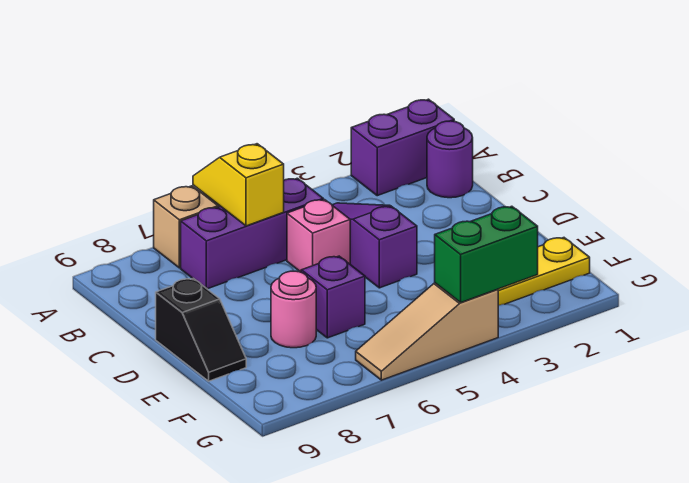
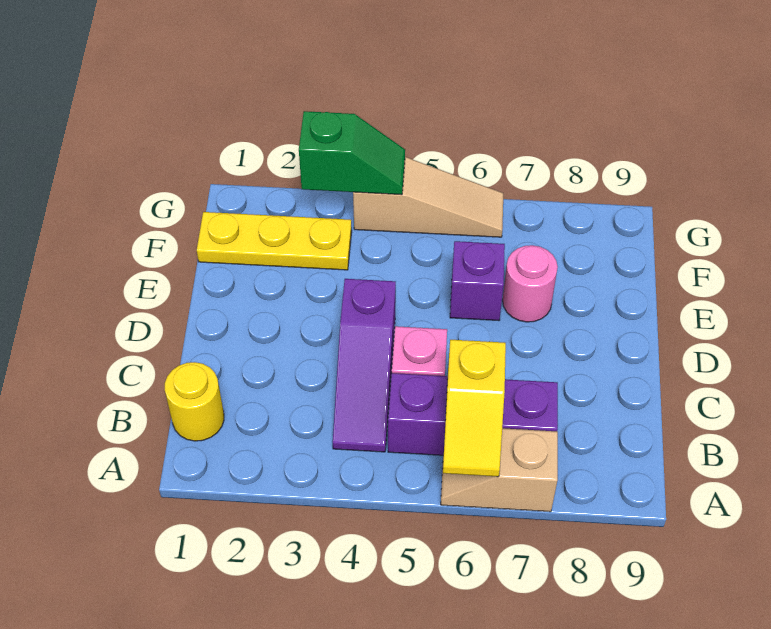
purple brick A1:A2 level 1 -> none
purple round brick B1 level 1 -> yellow round brick B1 level 1
black slope D9:E9 level 1 top D -> none
green brick G3:G4 level 2 -> green slope G3:G4 level 2 top 3

